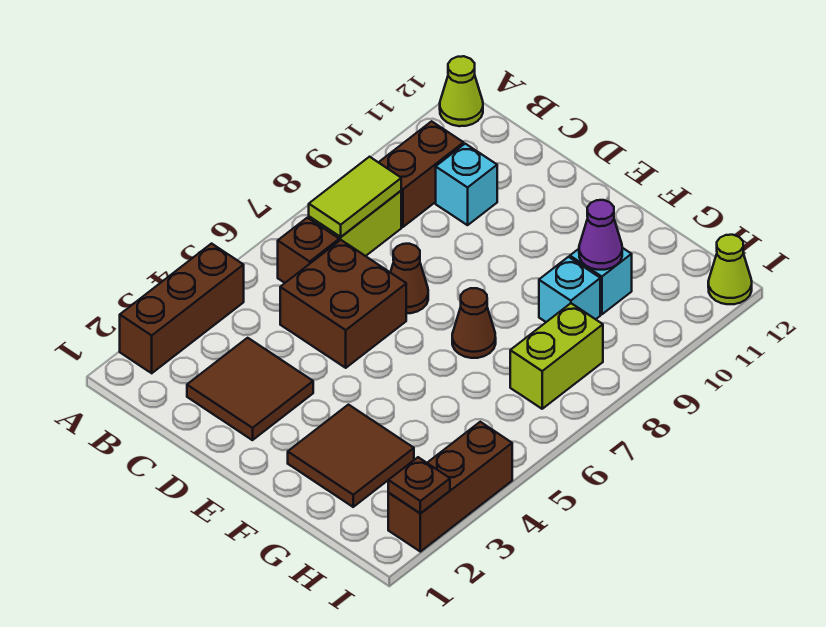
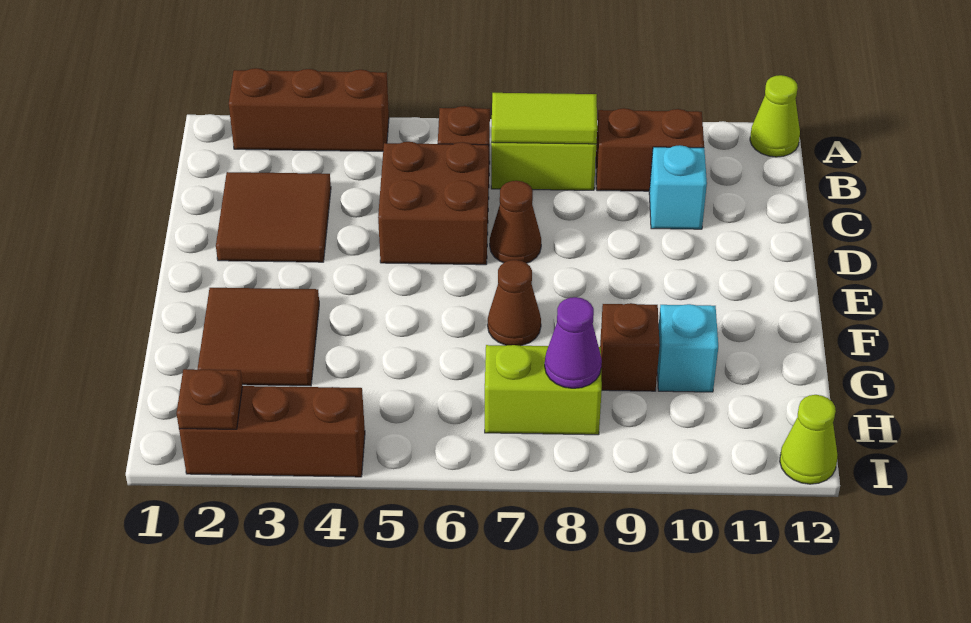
cyan brick G9 level 1 -> brown brick G9 level 1
purple cone G10 level 2 -> purple cone H8 level 2

